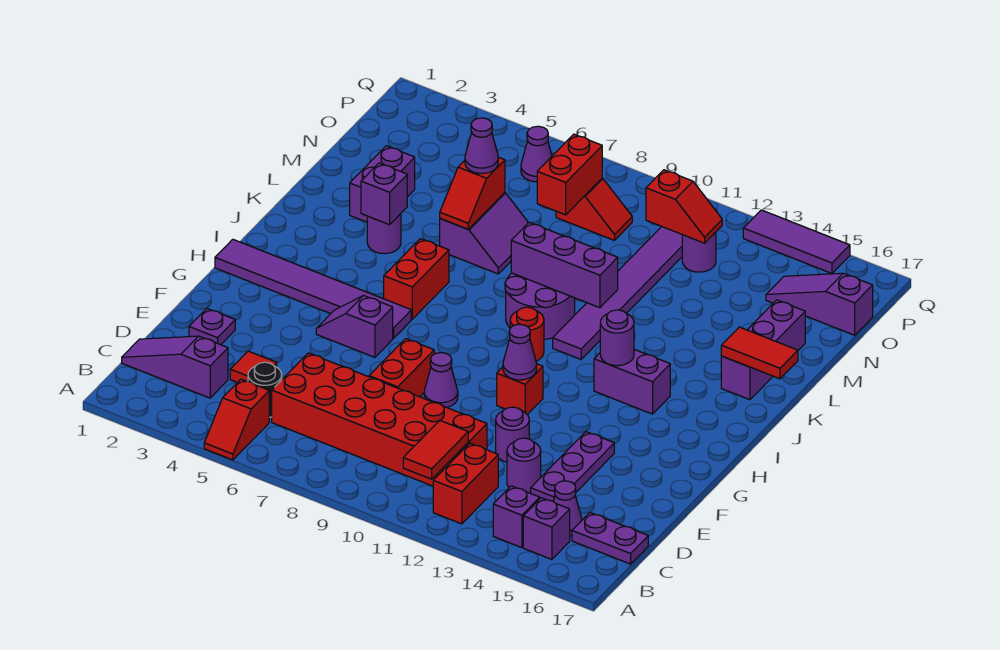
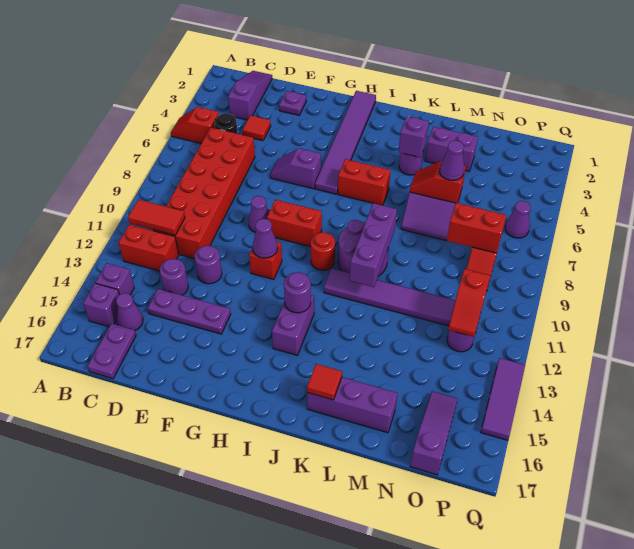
red brick E8:F8 level 1 -> red brick G9:H9 level 1
purple slope G5:G6 level 1 top 6 -> purple slope F6:G6 level 1 top G
red tile K16:K17 level 2 -> red tile K16 level 2

